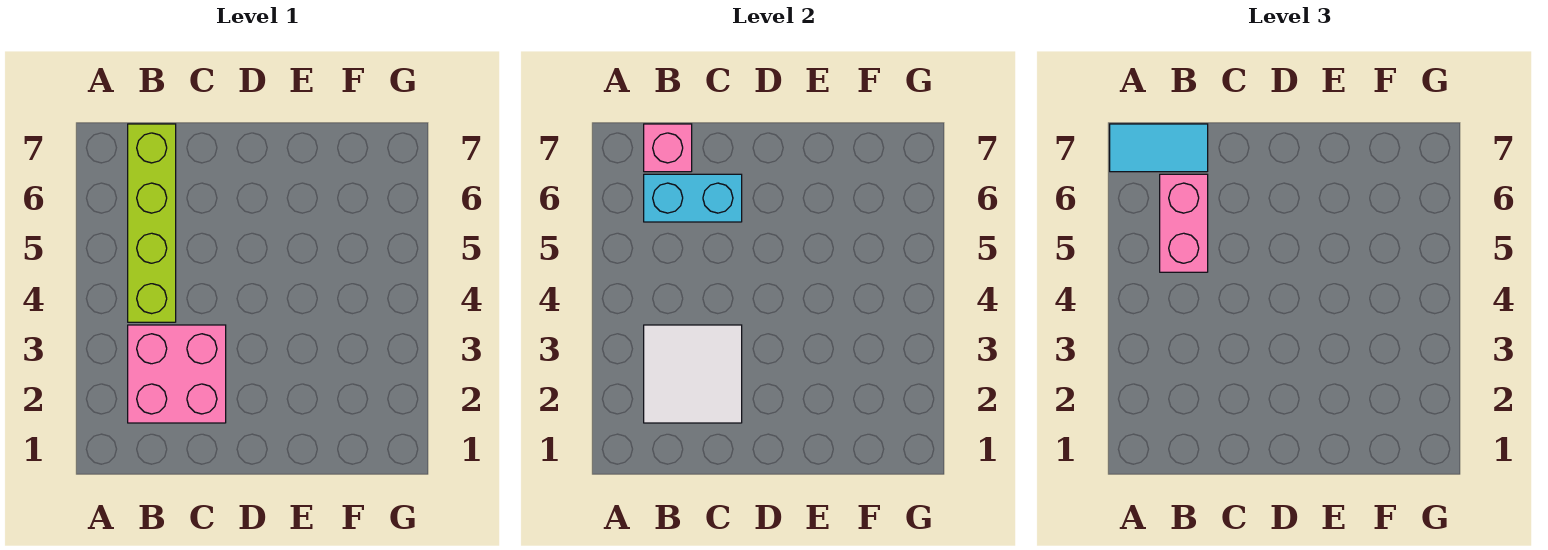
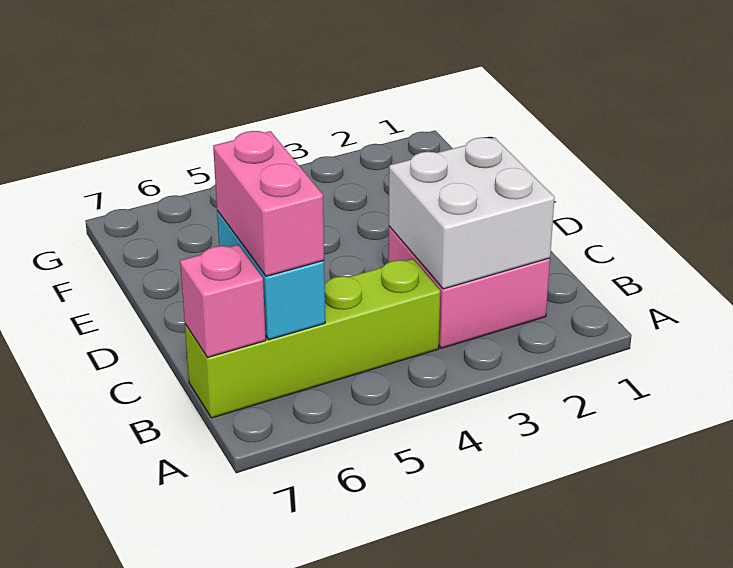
cyan tile A7:B7 level 3 -> none
white tile B2:C3 level 2 -> white brick B2:C3 level 2
pink brick B5:B6 level 3 -> pink brick B6:C6 level 3

